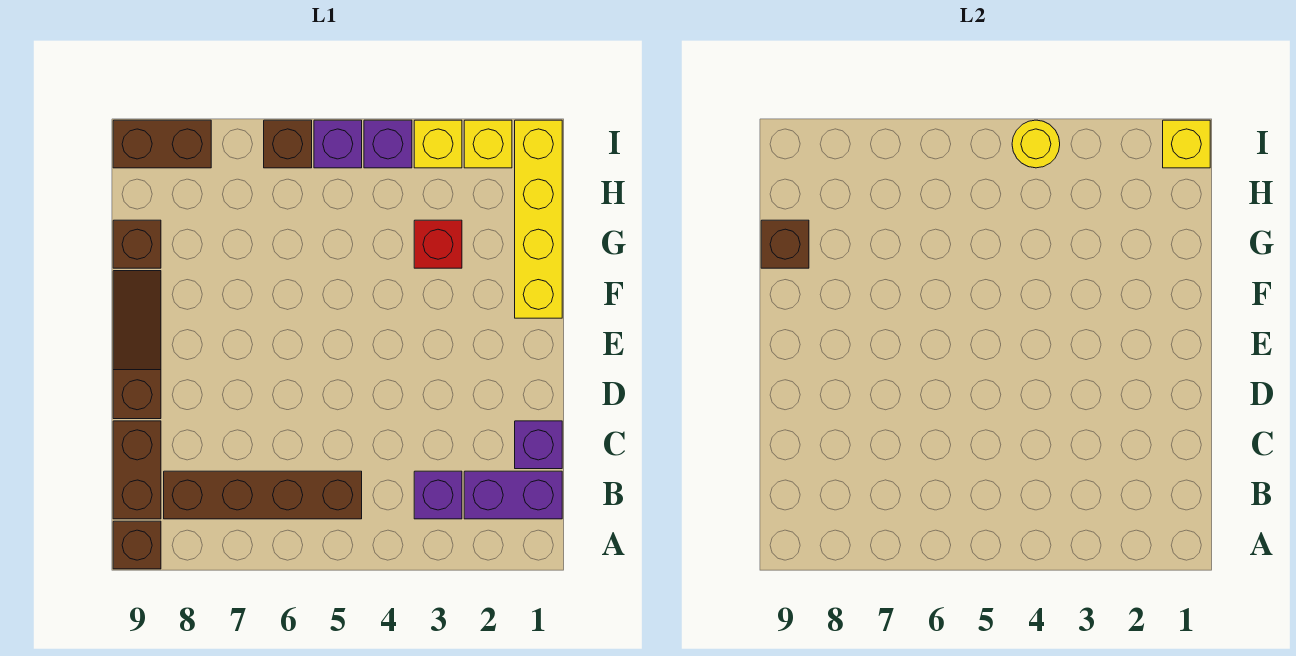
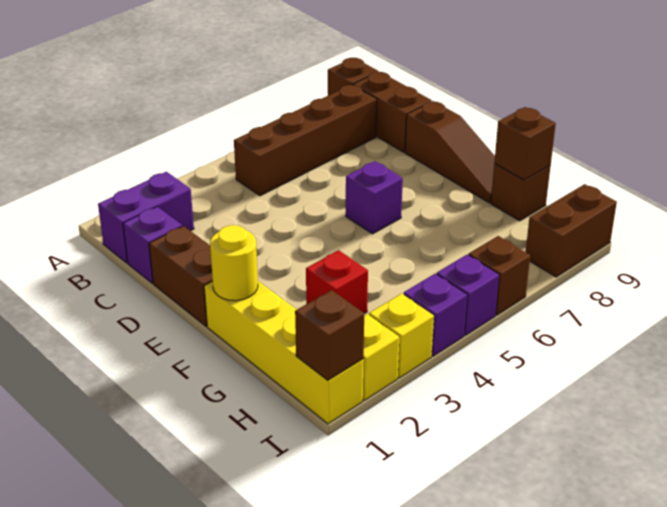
purple brick B3 level 1 -> purple brick E6 level 1
none -> brown brick D1:E1 level 1
yellow brick I1 level 2 -> brown brick I1 level 2
yellow round brick I4 level 2 -> yellow round brick F1 level 2

